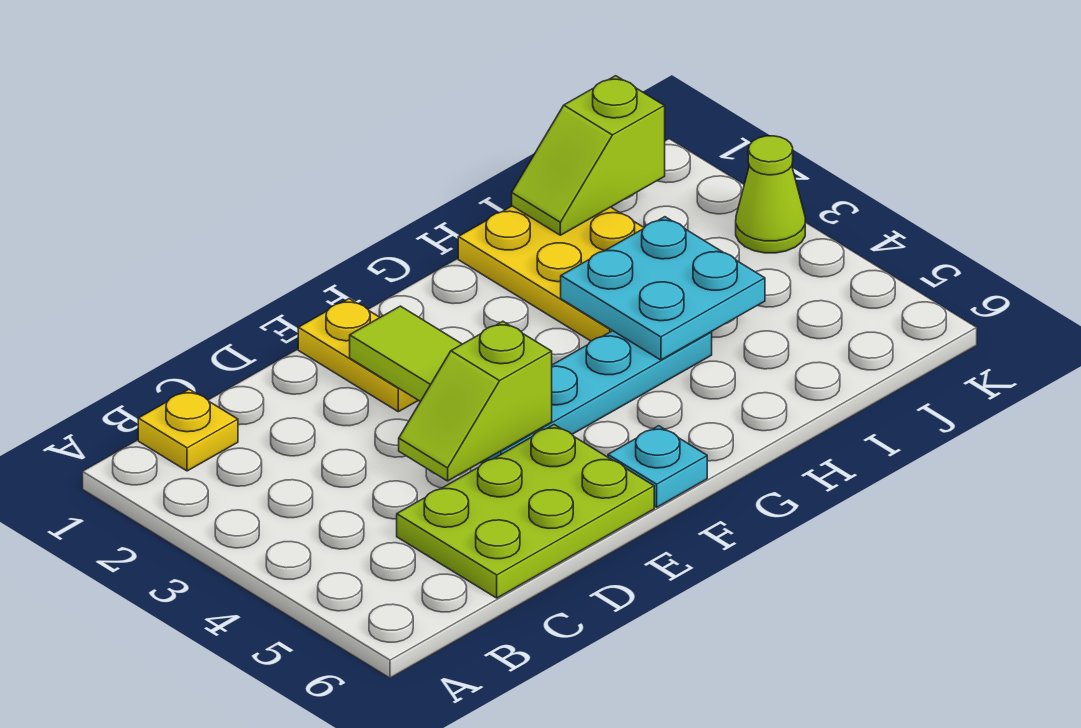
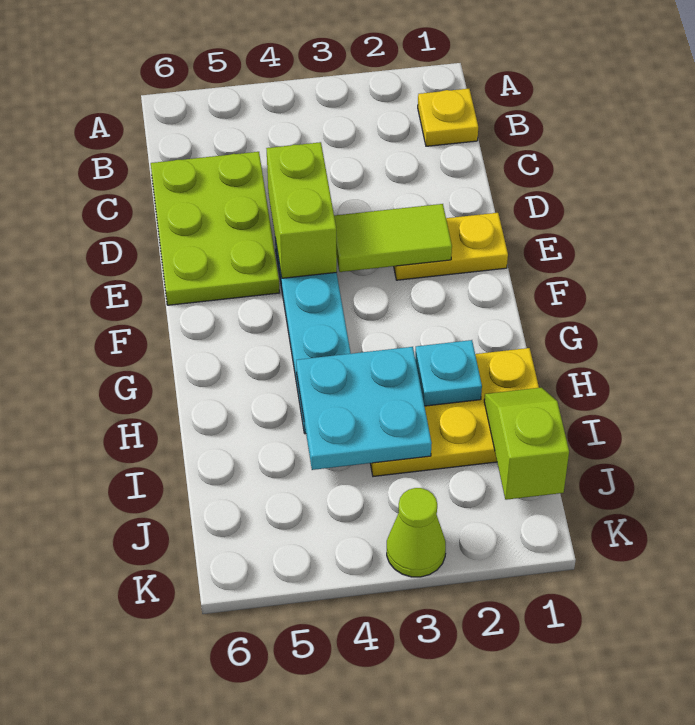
lime slope D4:E4 level 2 top E -> lime brick D4:E4 level 2
cyan plate F6 level 1 -> cyan plate H2 level 2

